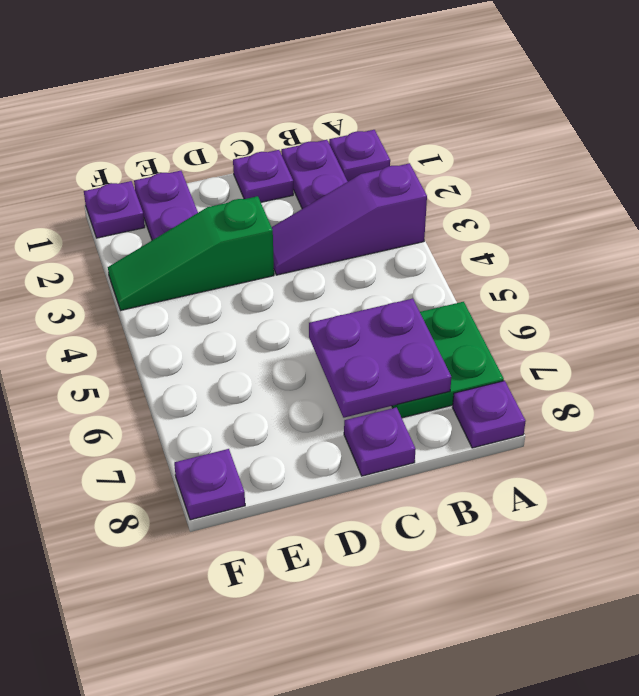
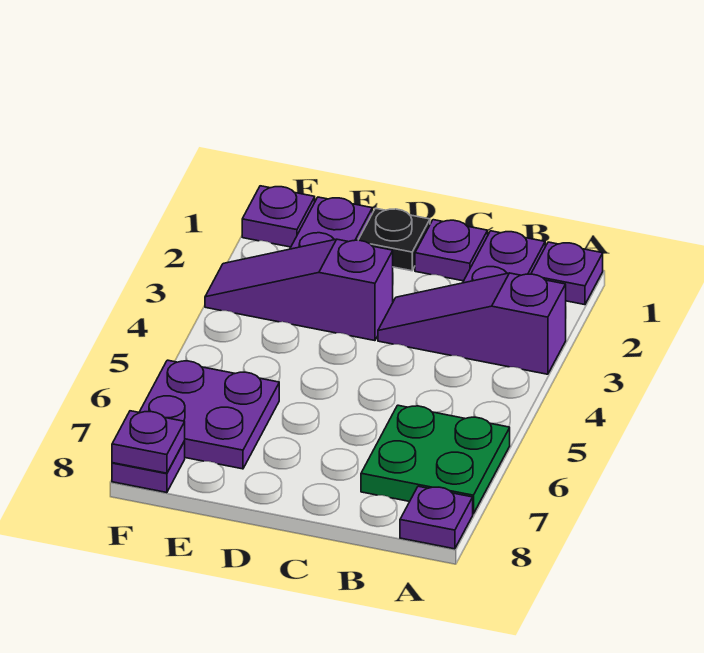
purple plate B6:C7 level 2 -> purple plate E6:F7 level 1
purple plate C8 level 1 -> purple plate F8 level 2
none -> black plate D1 level 1
green slope D3:F3 level 1 top D -> purple slope D3:F3 level 1 top D

